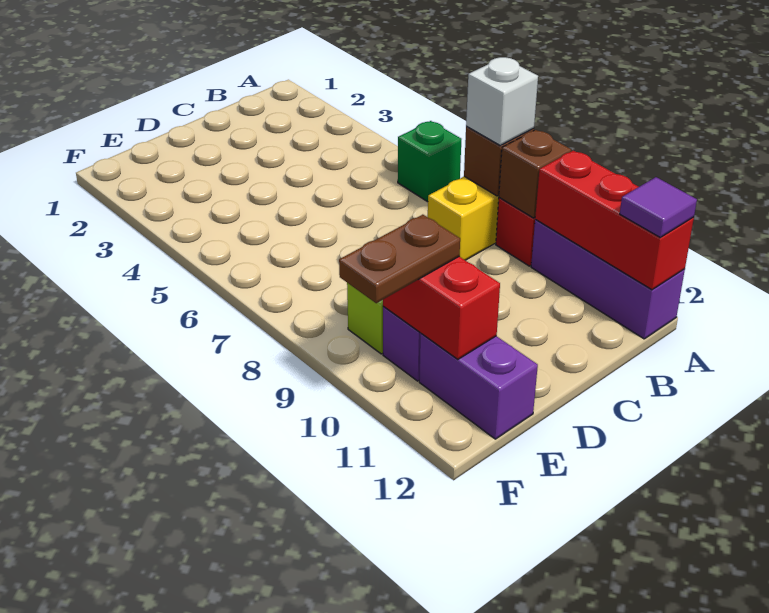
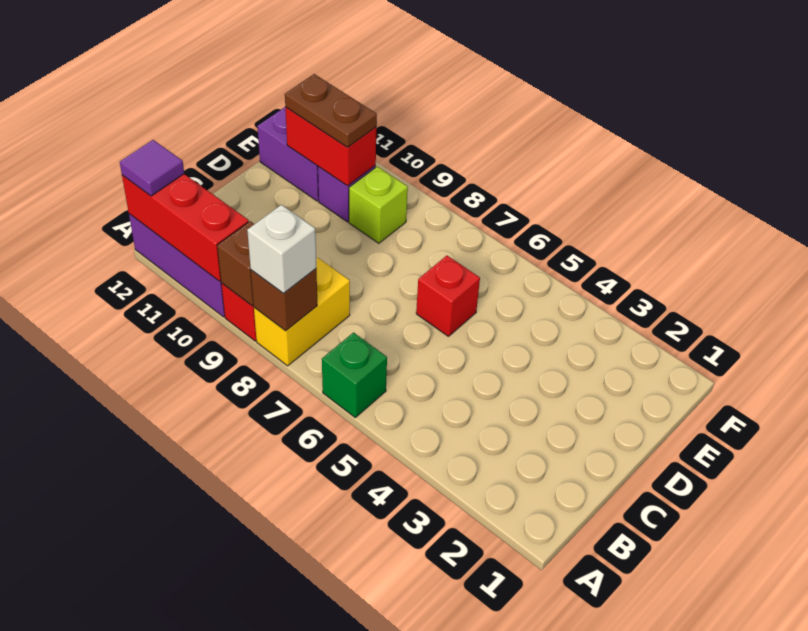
none -> red brick D6 level 1
brown plate E10:F10 level 3 -> brown plate E10:E11 level 3

